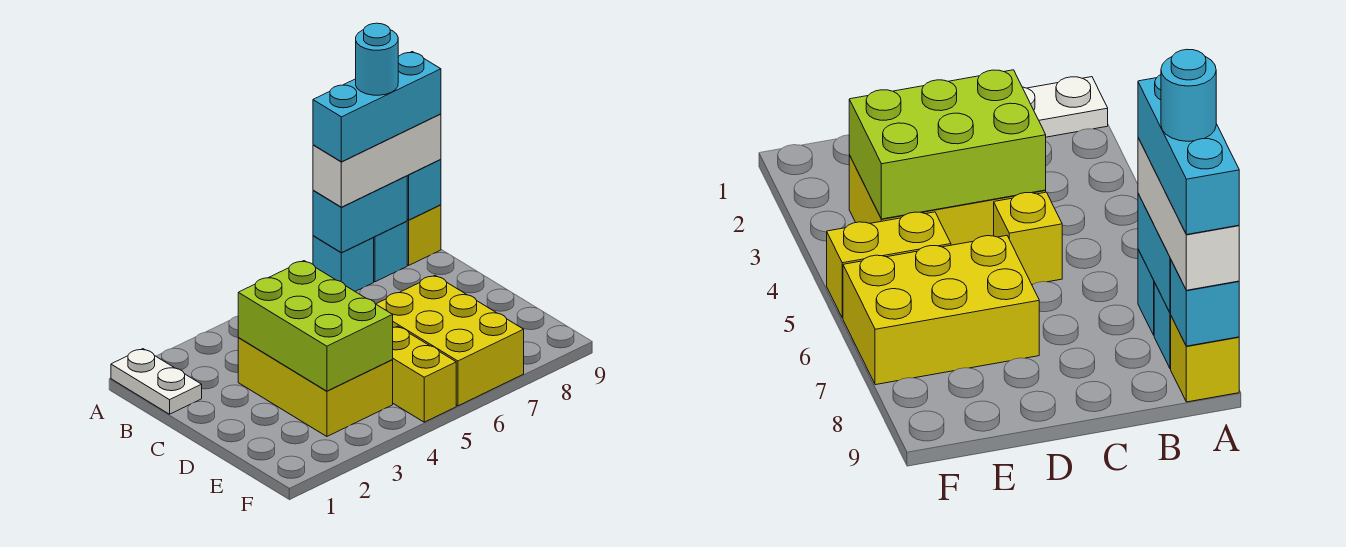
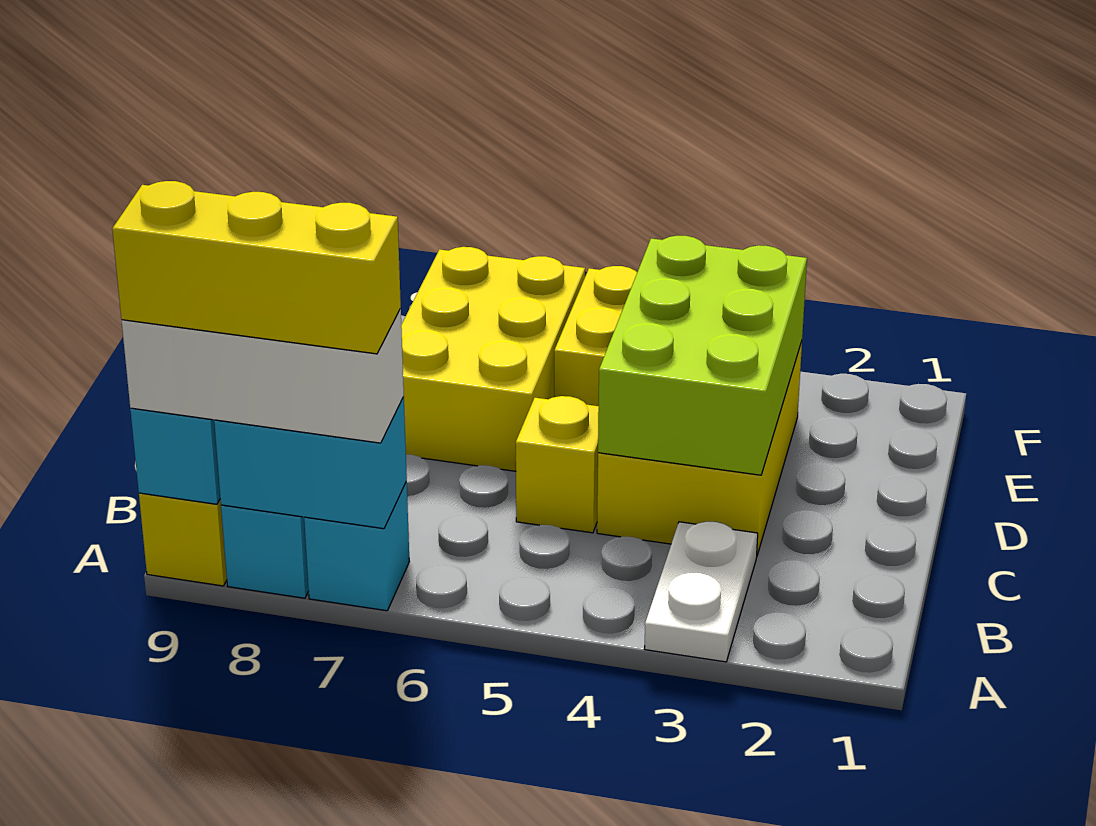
white plate A1:B1 level 1 -> white plate A3:B3 level 1
cyan brick A7:A9 level 4 -> yellow brick A7:A9 level 4
cyan round brick A8 level 5 -> none

